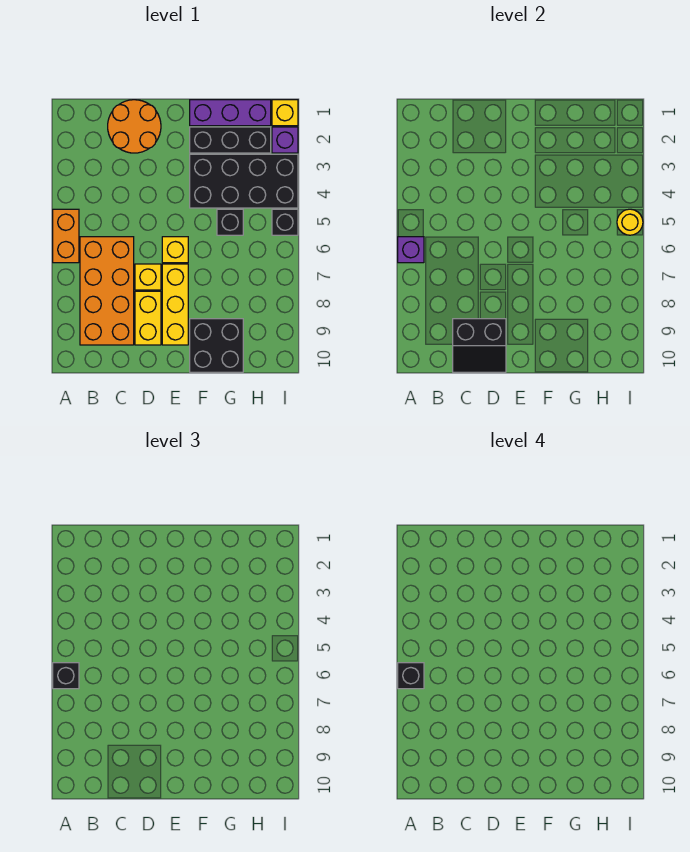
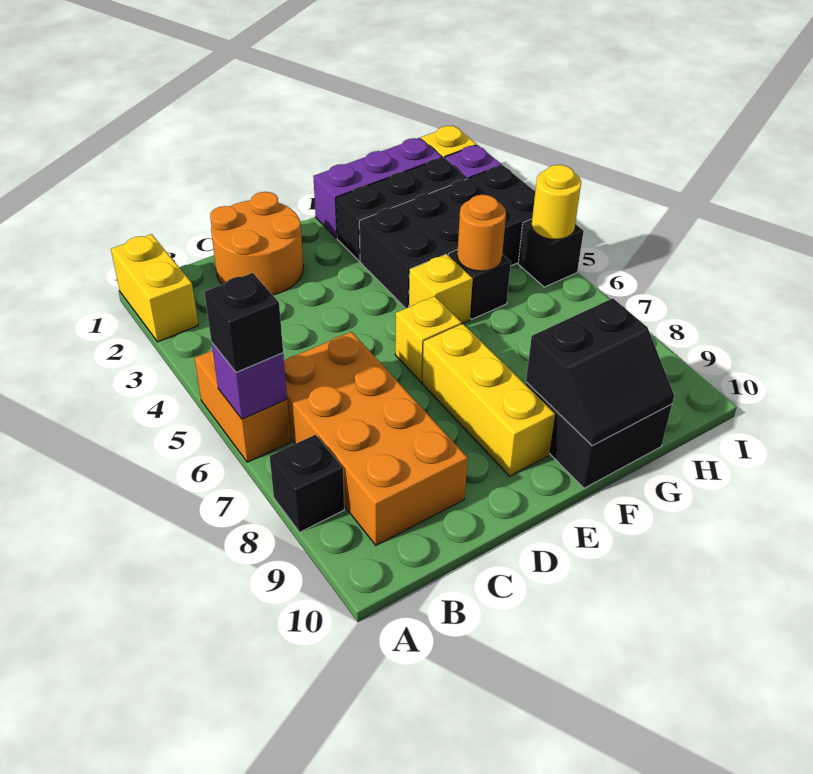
black brick A6 level 4 -> black brick A8 level 1
black slope C9:D10 level 2 top 9 -> black slope F9:G10 level 2 top 9
yellow brick D7 level 1 -> yellow brick F5 level 1
yellow brick D8:D9 level 1 -> yellow brick A1:A2 level 1
none -> orange round brick G5 level 2

